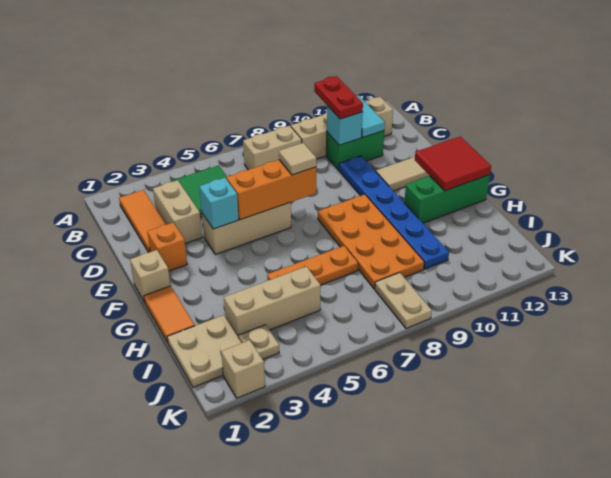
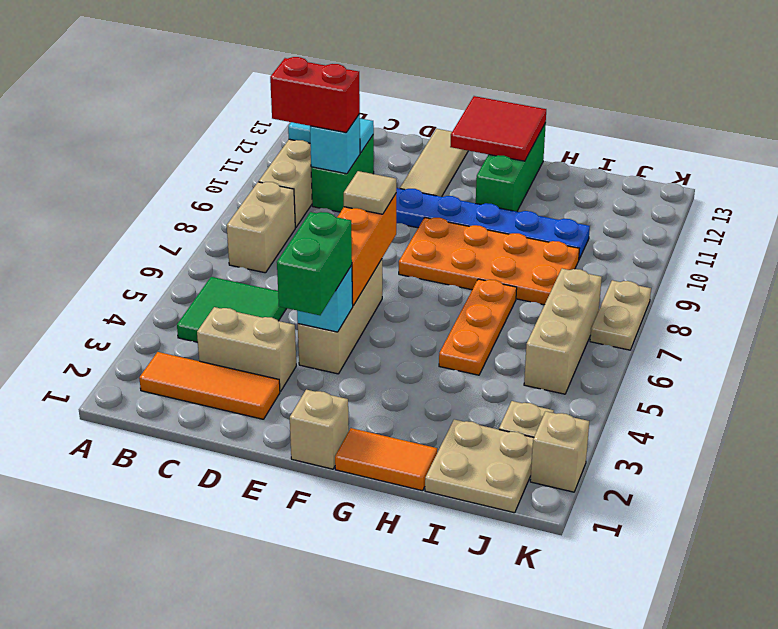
red plate B10:C10 level 3 -> red brick B10:C10 level 3
orange brick E2 level 1 -> none
none -> green brick E3:E4 level 3
tan brick I3:I5 level 1 -> tan brick J5:J7 level 1
tan plate J8:K8 level 1 -> tan plate K7:K8 level 1

